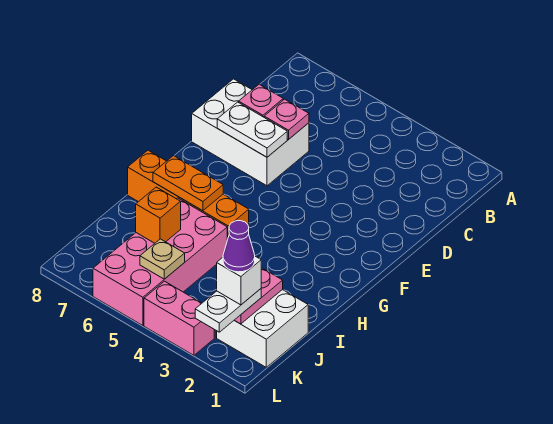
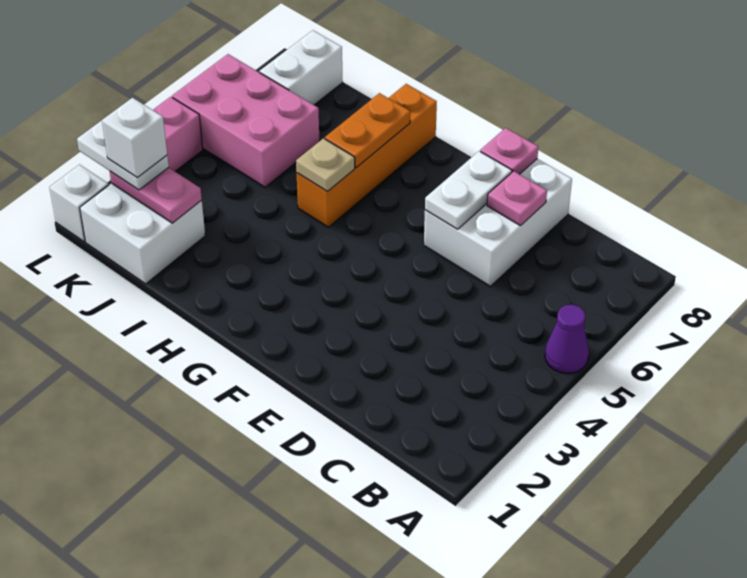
pink plate D6 level 2 -> pink plate E8 level 2
pink brick I5:L6 level 1 -> pink brick J5:L6 level 1
orange brick J6 level 2 -> none
purple cone K2 level 5 -> purple cone A5 level 1
tan plate K5 level 2 -> tan plate H5 level 2
none -> white brick K7:K8 level 1
none -> white brick L1 level 1

